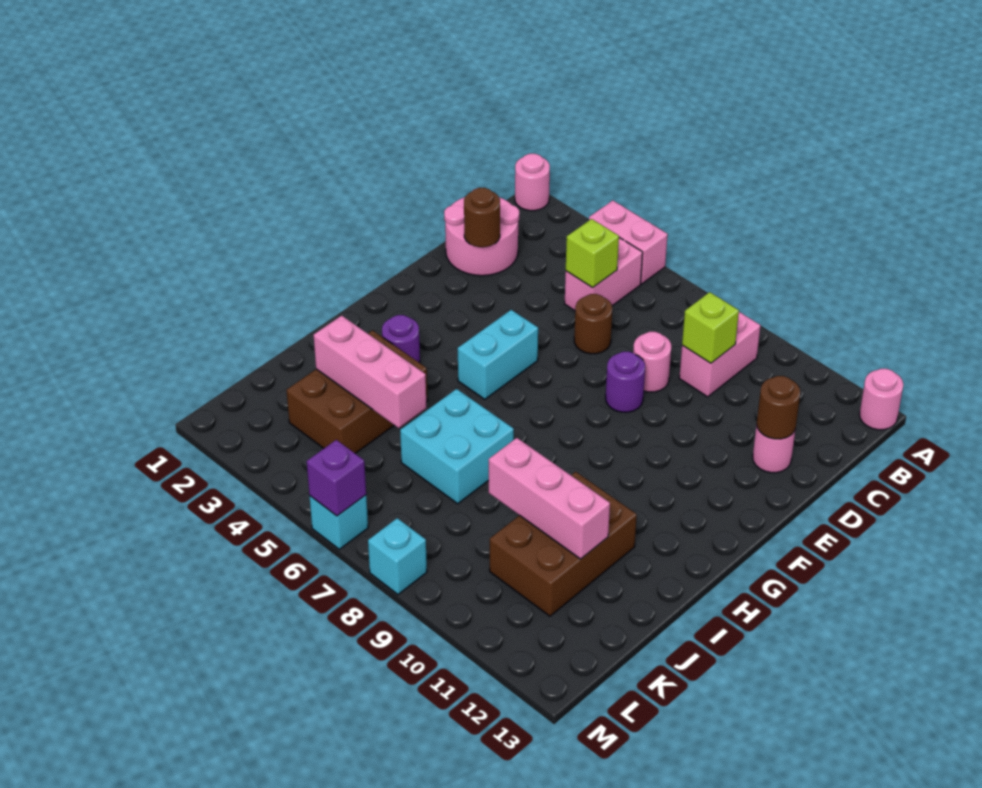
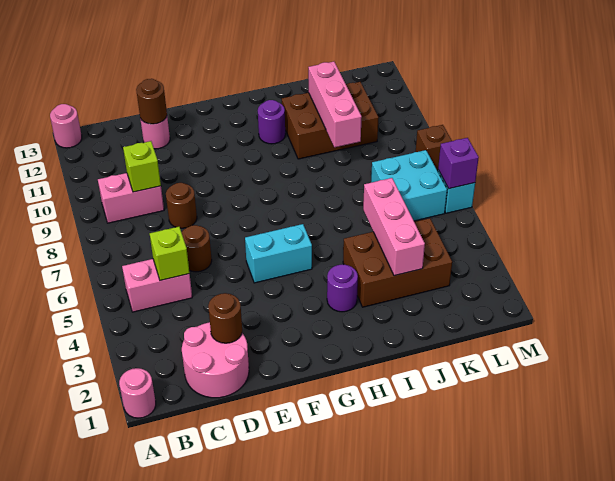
pink brick A4:A5 level 1 -> none
pink round brick D8 level 1 -> brown round brick D8 level 1
purple round brick E8 level 1 -> purple round brick H11 level 1
cyan brick I6:J7 level 1 -> cyan brick K6:L7 level 1
cyan brick M8 level 1 -> brown brick M8 level 1

